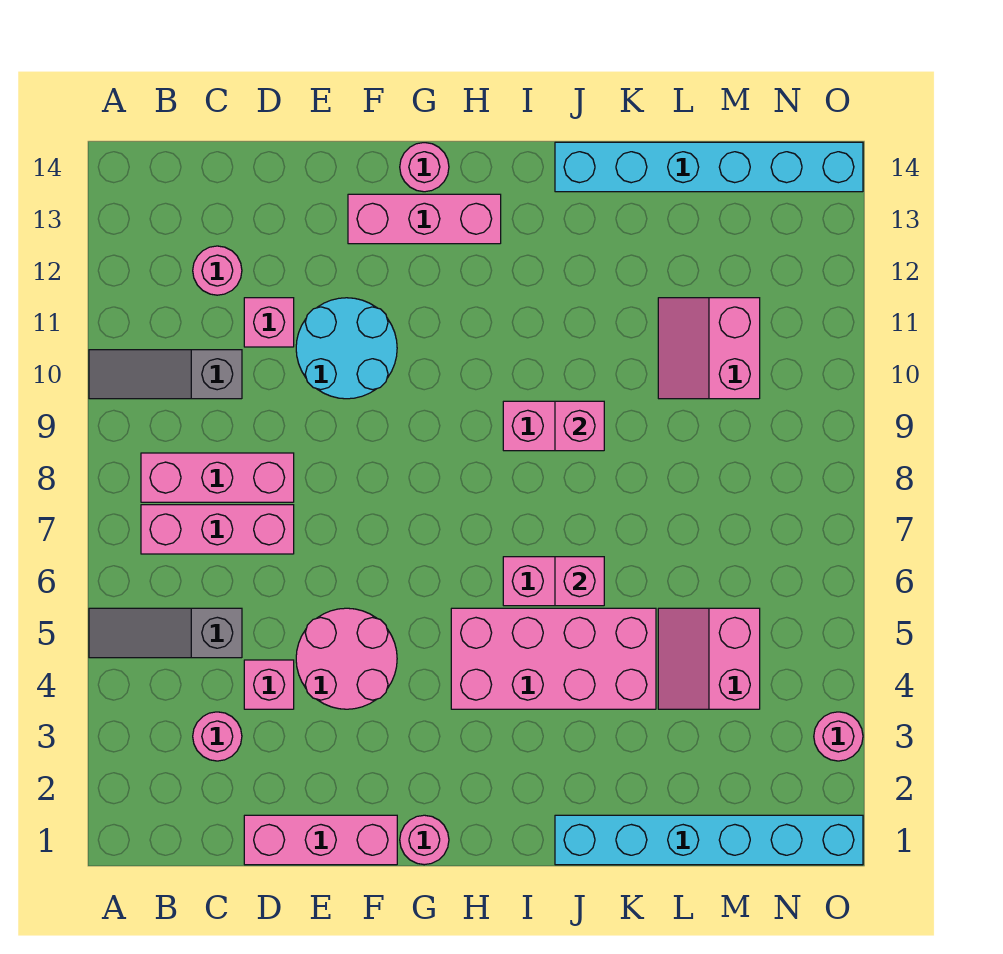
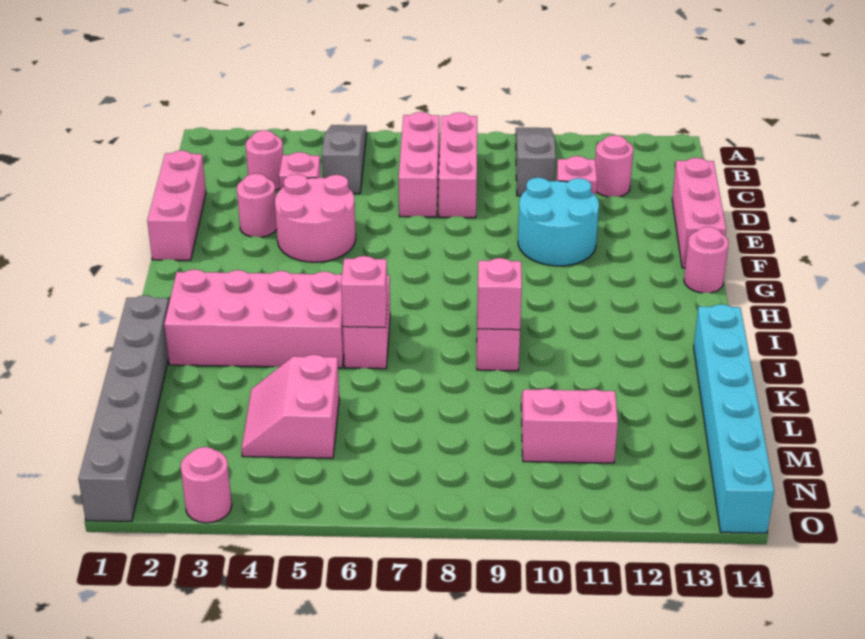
pink brick F13:H13 level 1 -> pink brick D14:F14 level 1
pink round brick G1 level 1 -> pink round brick E3 level 1
pink brick H4:K5 level 1 -> pink brick I2:J5 level 1
cyan brick J1:O1 level 1 -> grey brick J1:O1 level 1
pink slope L4:M5 level 1 top M -> pink slope L4:M5 level 1 top 5

